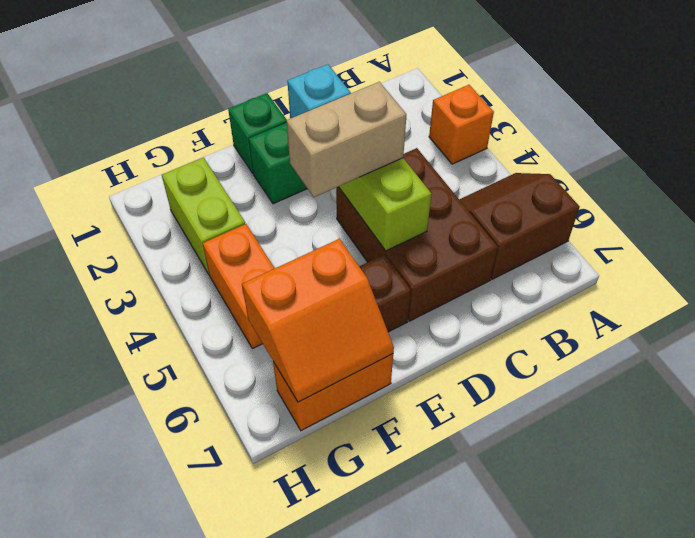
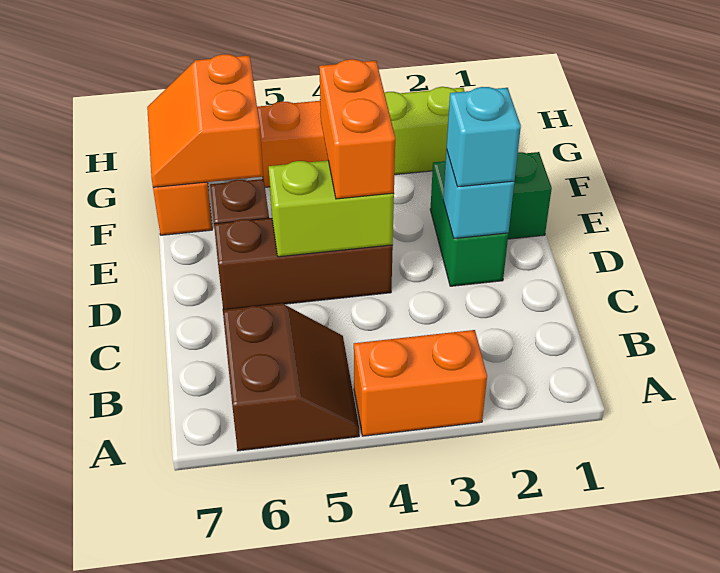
orange brick A3 level 1 -> orange brick A3:A4 level 1
brown brick C4:D6 level 1 -> brown brick D4:D6 level 1
none -> cyan brick D2 level 3
tan brick D4:E4 level 3 -> orange brick D4:E4 level 3

